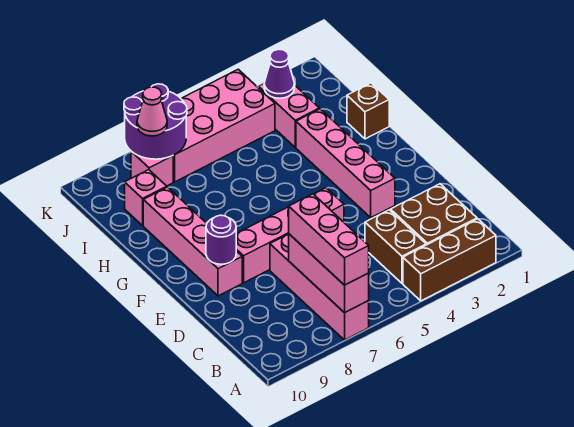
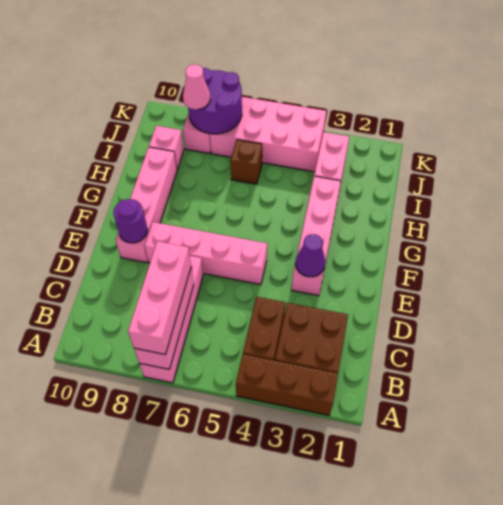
brown brick H1 level 1 -> brown brick I6 level 1
purple cone J3 level 2 -> purple cone E3 level 2

